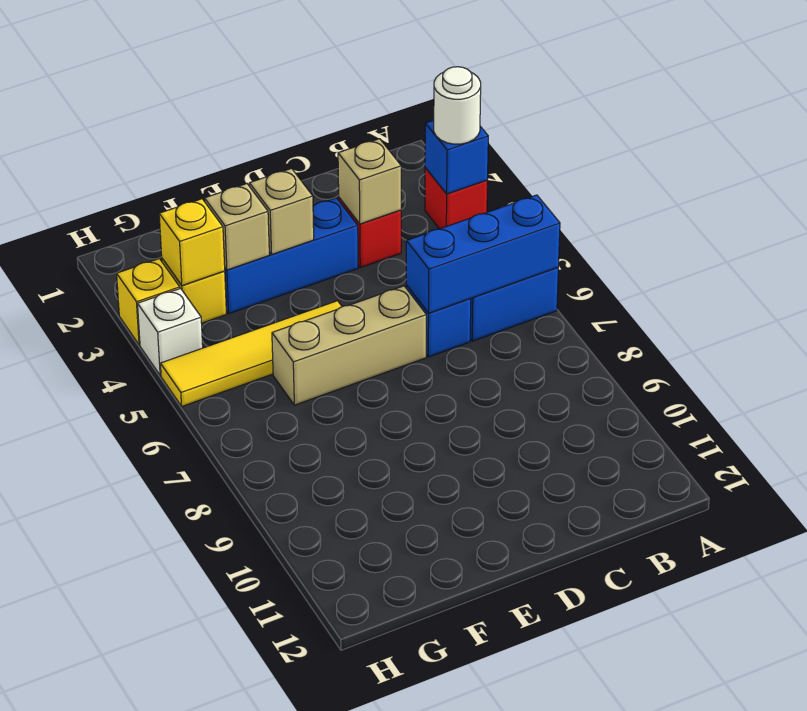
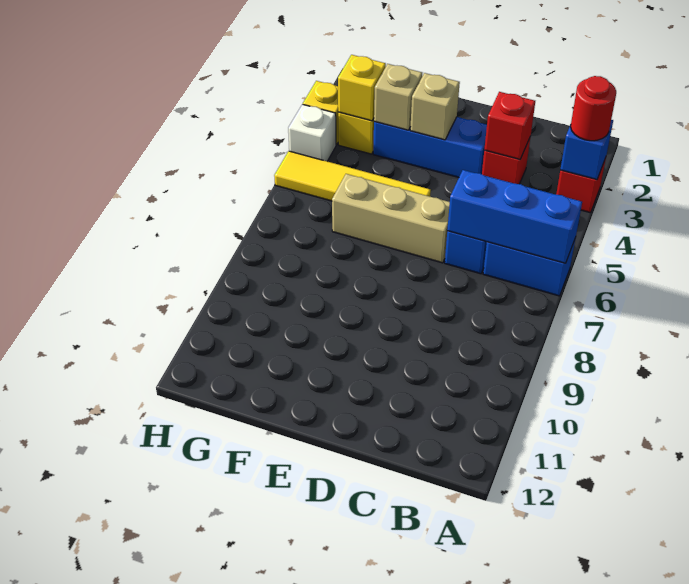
white round brick A3 level 3 -> red round brick A3 level 3
tan brick C3 level 2 -> red brick C3 level 2

